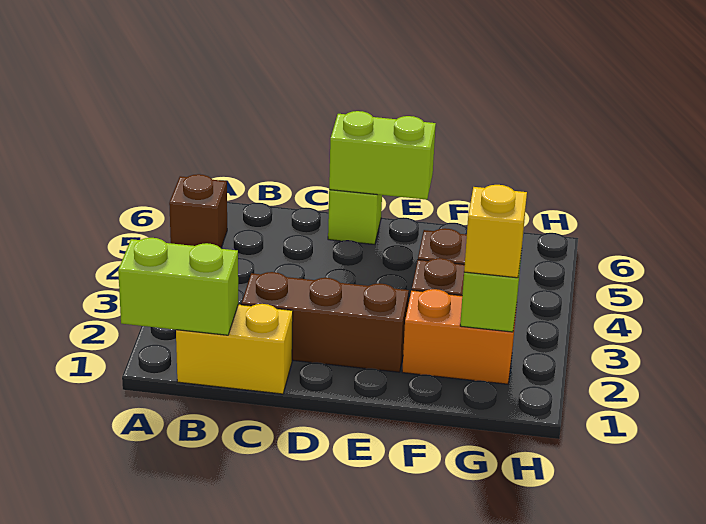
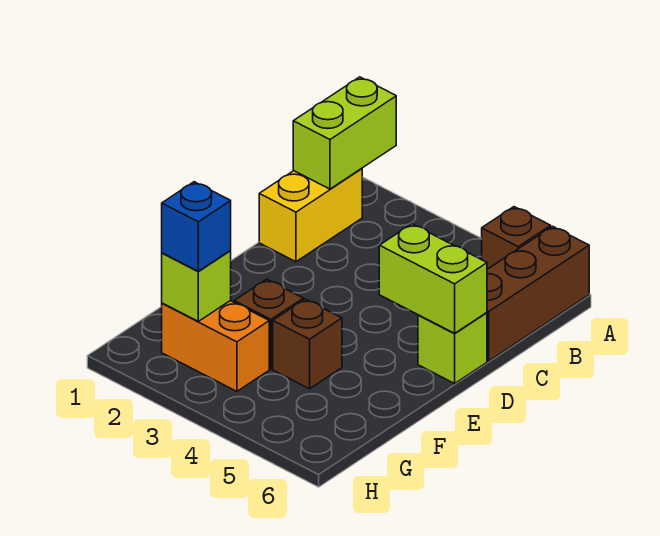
brown brick C2:E2 level 1 -> brown brick A6:C6 level 1
lime brick D6:E6 level 2 -> lime brick D5:D6 level 2
orange brick F2:G2 level 1 -> orange brick G2:G3 level 1
yellow brick G2 level 3 -> blue brick G2 level 3

